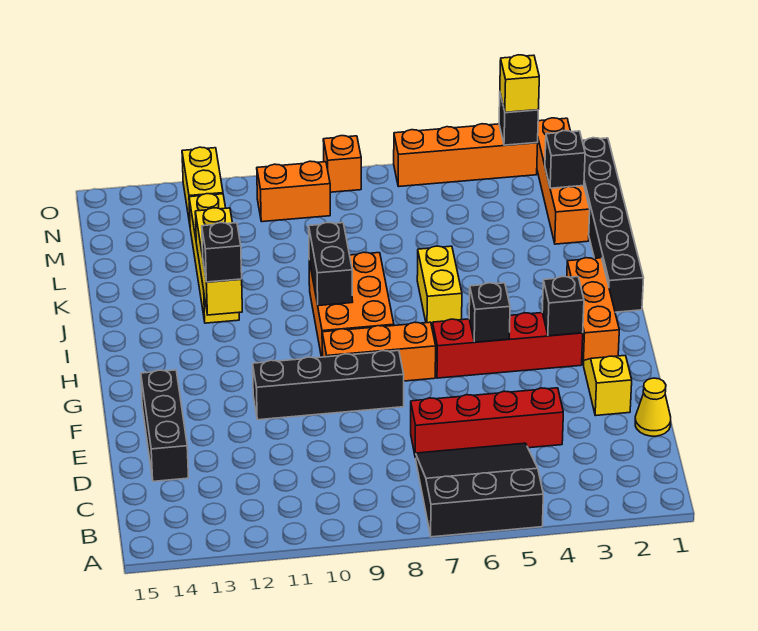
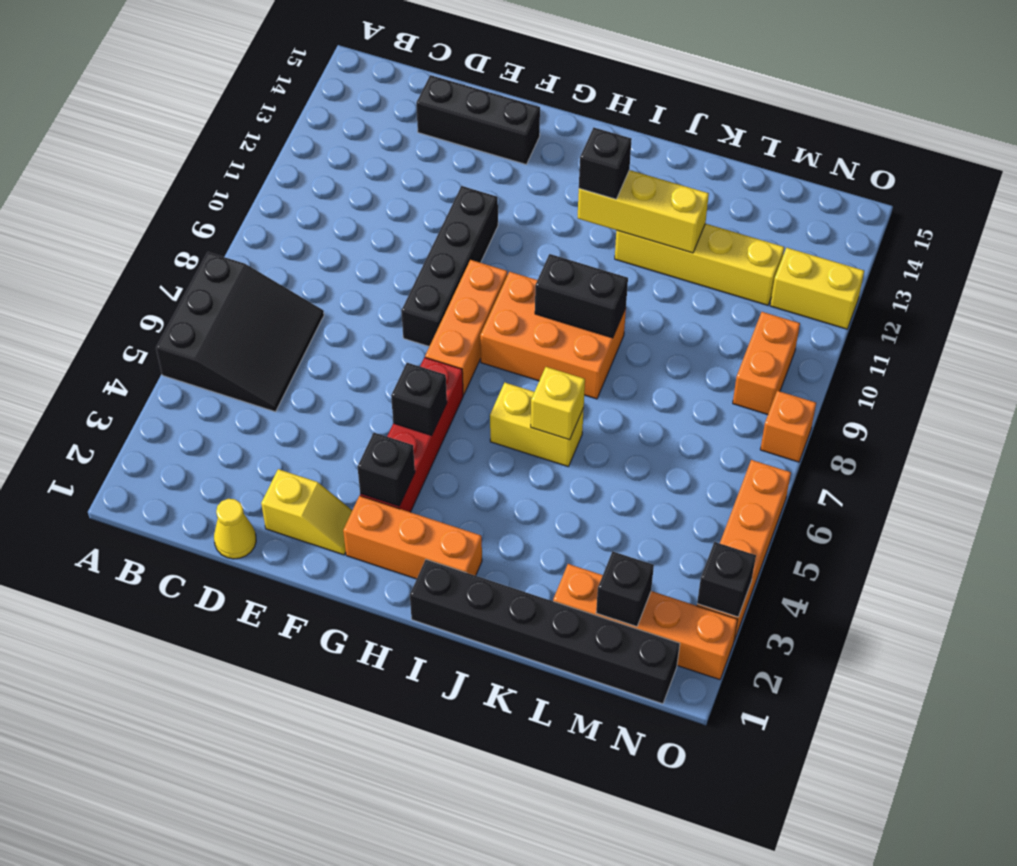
red brick D4:D7 level 1 -> none
yellow brick O3 level 3 -> yellow brick J6 level 2

